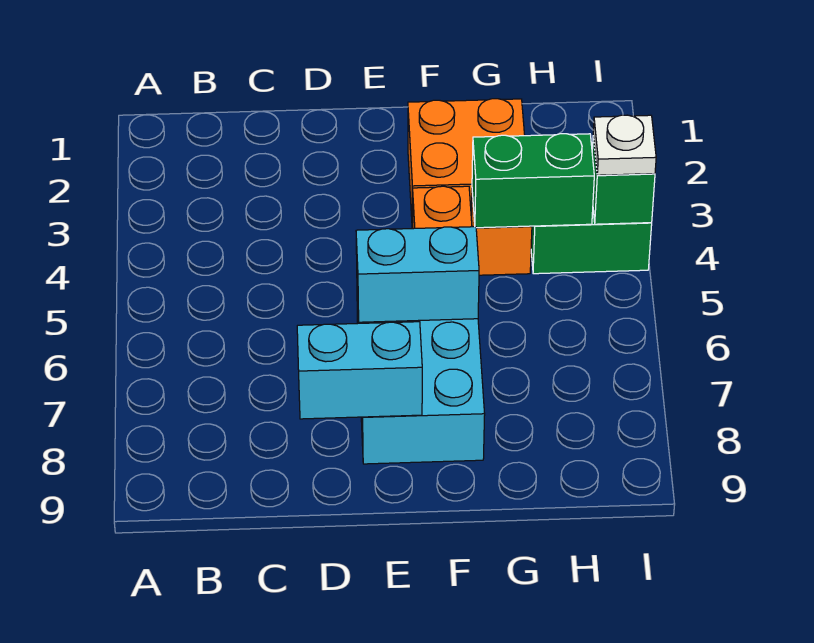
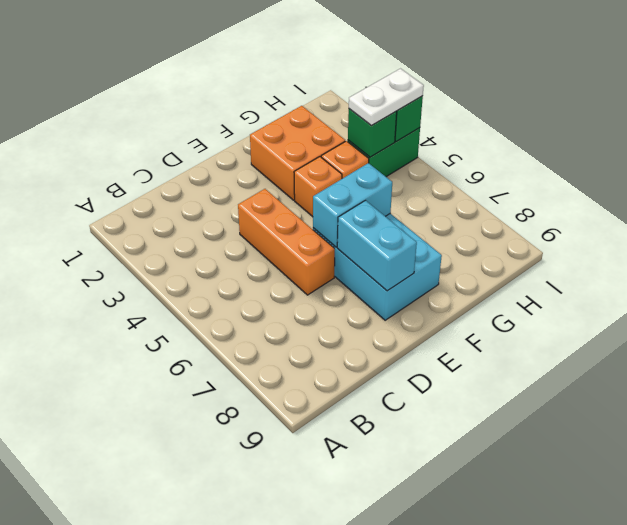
none -> orange brick D4:D6 level 1
cyan brick D8:E8 level 2 -> cyan brick E7:E8 level 2
green brick G4:H4 level 2 -> green brick H4 level 2
white plate I4 level 3 -> white plate H4:I4 level 3

